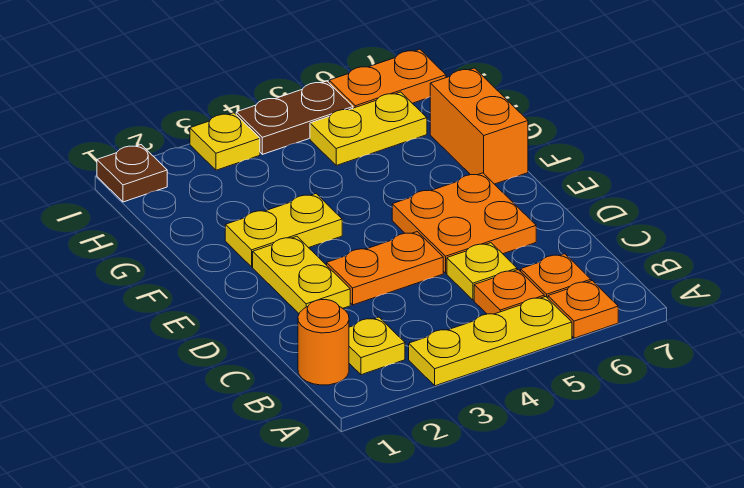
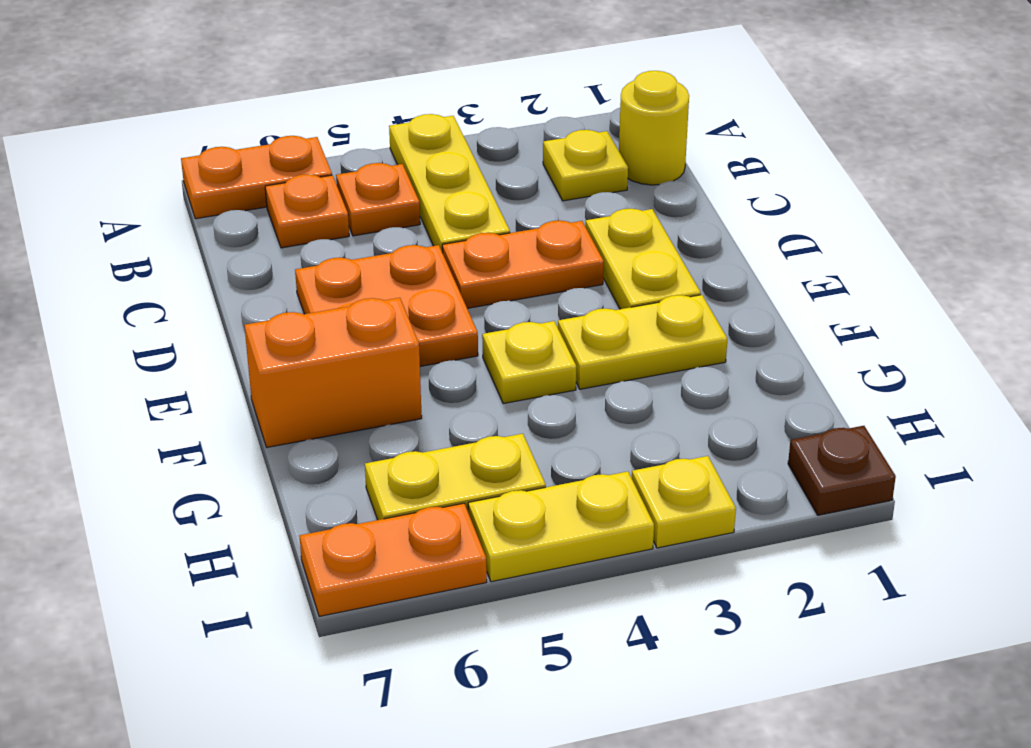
yellow plate A3:A5 level 1 -> yellow plate A4:C4 level 1
orange plate A6 level 1 -> orange plate A6:A7 level 1
orange round brick B1 level 1 -> yellow round brick B1 level 1
yellow plate C5 level 1 -> yellow plate F4 level 1
orange brick F7:G7 level 1 -> orange brick F6:F7 level 1
brown plate I4:I5 level 1 -> yellow plate I4:I5 level 1

